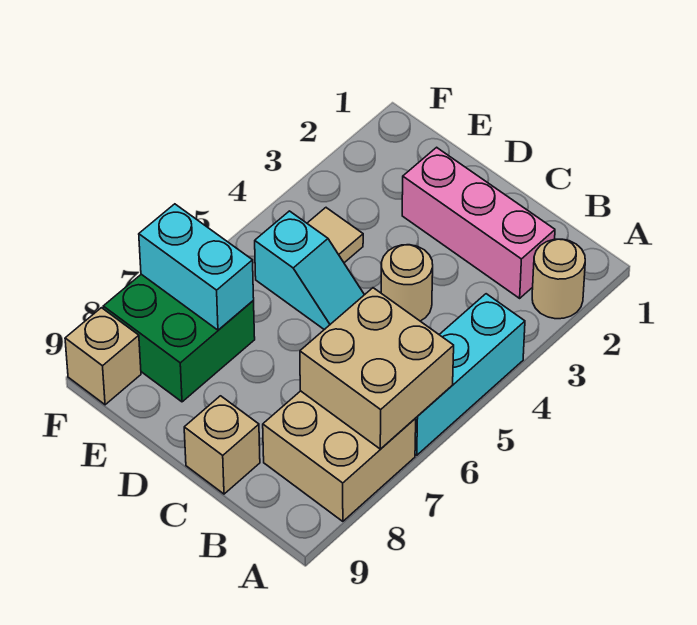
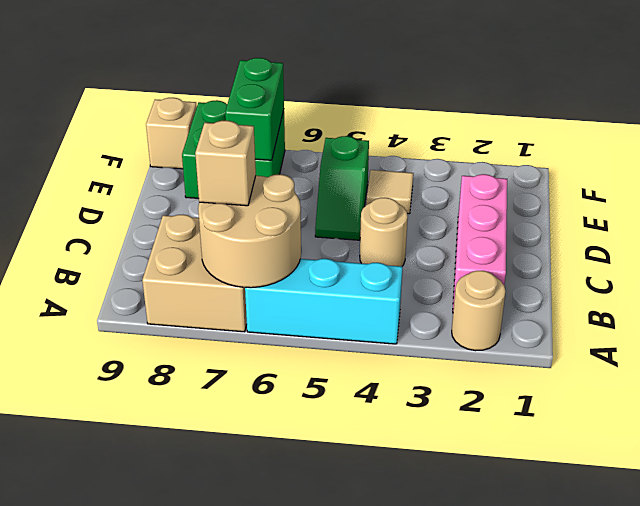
tan brick A6:B7 level 2 -> tan round brick A6:B7 level 2
tan brick C9 level 1 -> tan brick B7 level 3
cyan slope D5:E5 level 1 top E -> green slope D5:E5 level 1 top E
cyan brick E7:F7 level 2 -> green brick E7:F7 level 2

